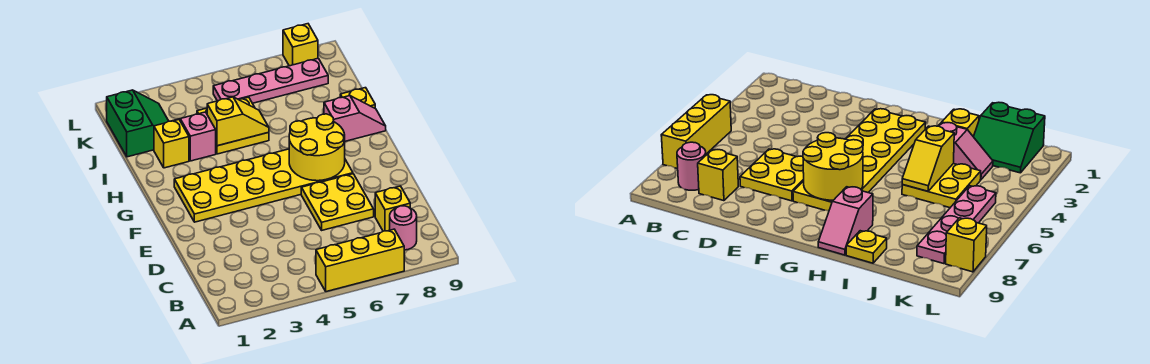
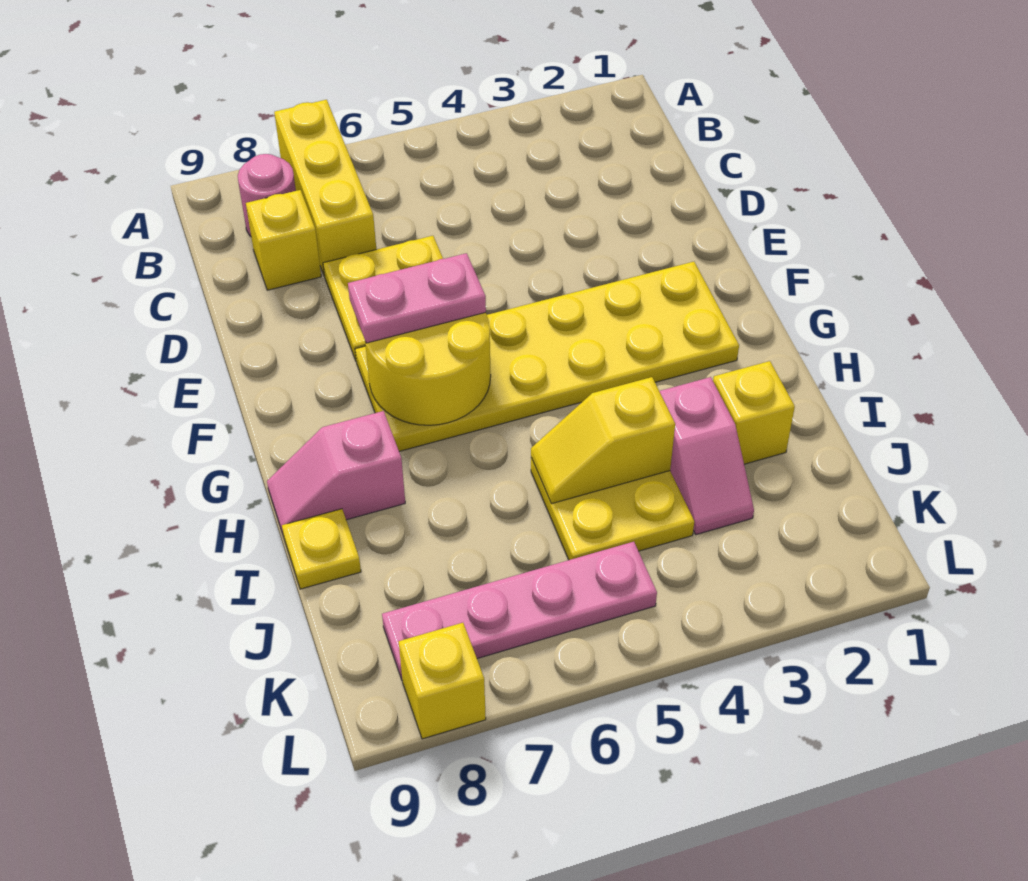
yellow brick A5:A7 level 1 -> yellow brick A7:C7 level 1
none -> pink plate F6:F7 level 3
green slope J1:K2 level 1 top 1 -> none

